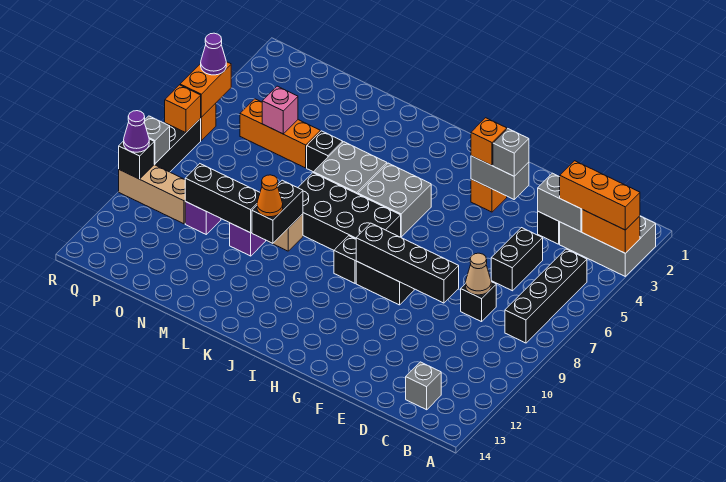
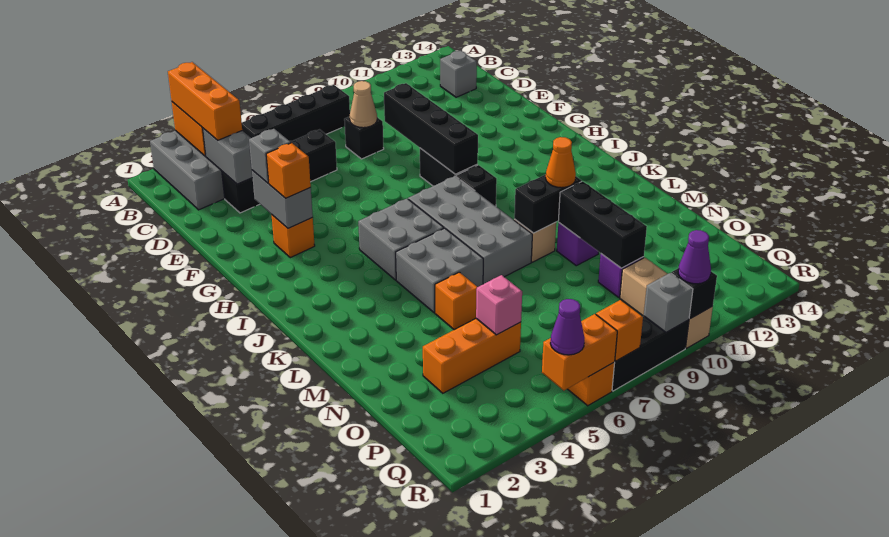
black brick I7:L8 level 1 -> grey brick I7:L8 level 1
black brick M5 level 1 -> orange brick M5 level 1
orange brick N5:P5 level 1 -> orange brick O3:O5 level 1

